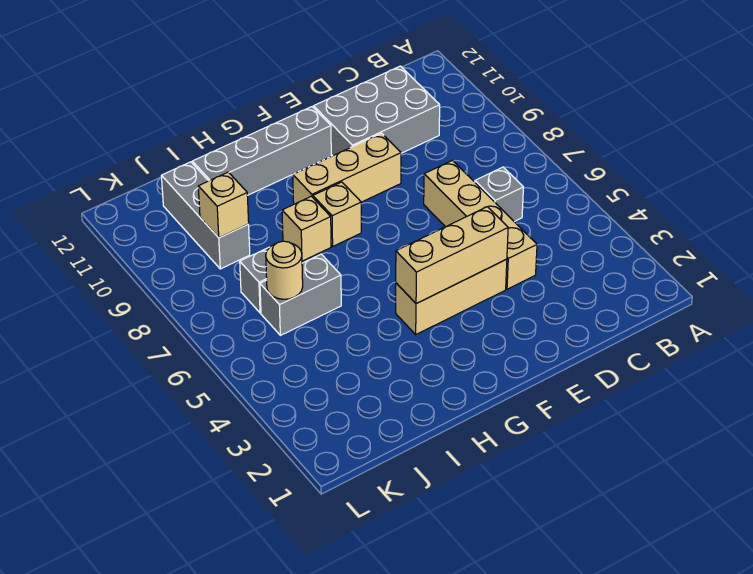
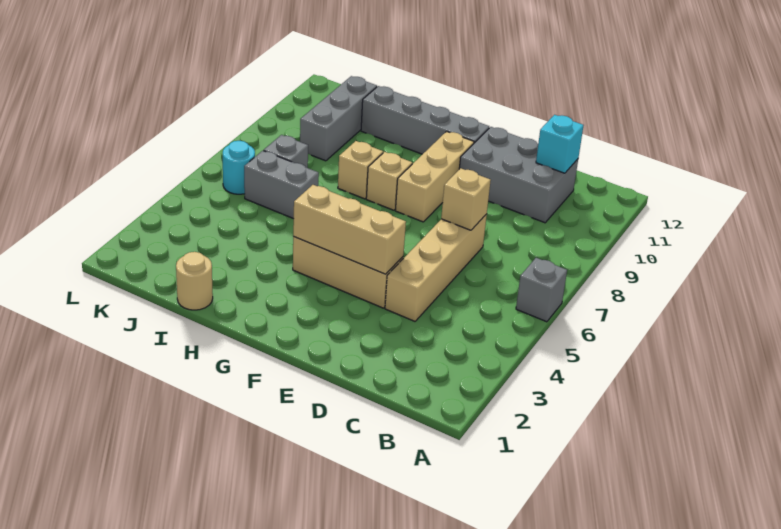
grey brick C6 level 1 -> grey brick A6 level 1
none -> cyan brick C11 level 2
tan brick E9:G9 level 1 -> tan brick F8:F10 level 1
tan round brick J6 level 2 -> tan round brick I1 level 1
tan brick J9 level 2 -> tan brick D7 level 2
none -> cyan round brick K6 level 1

